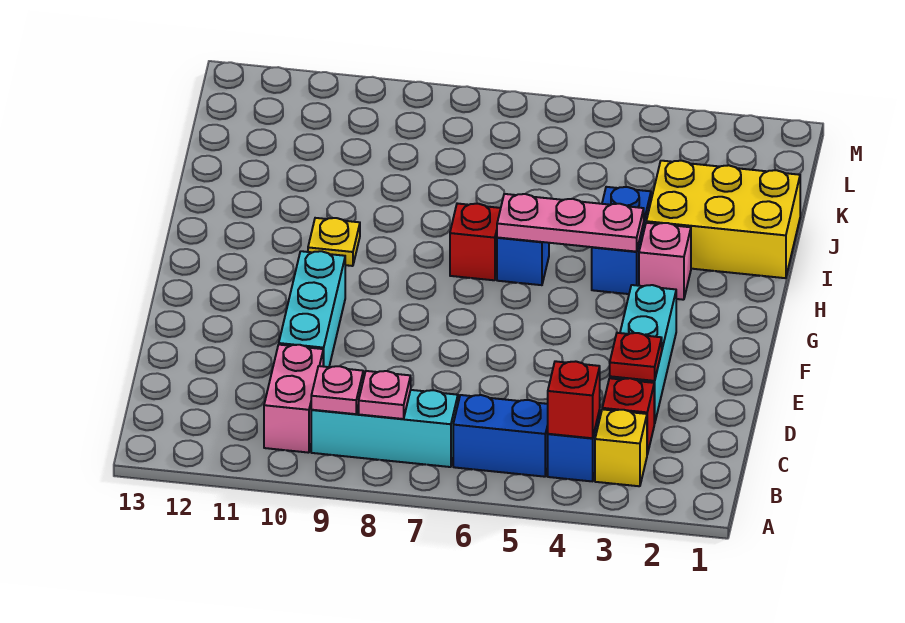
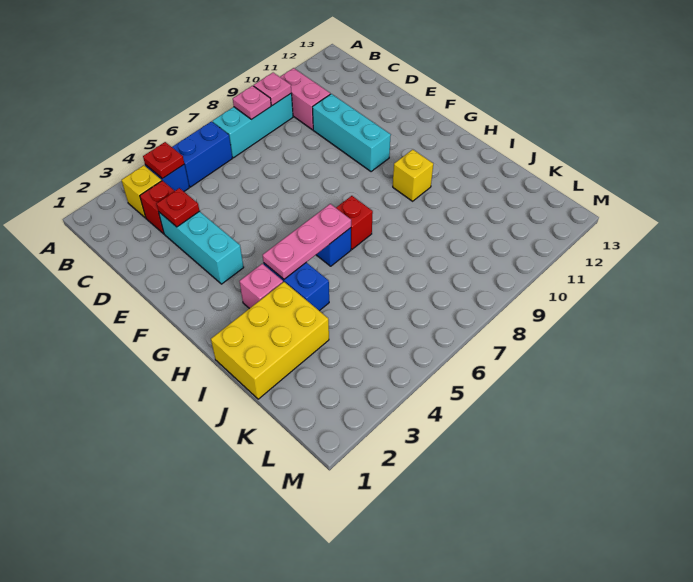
red brick B4 level 2 -> red plate B4 level 2
yellow plate H10 level 1 -> yellow brick H10 level 1

